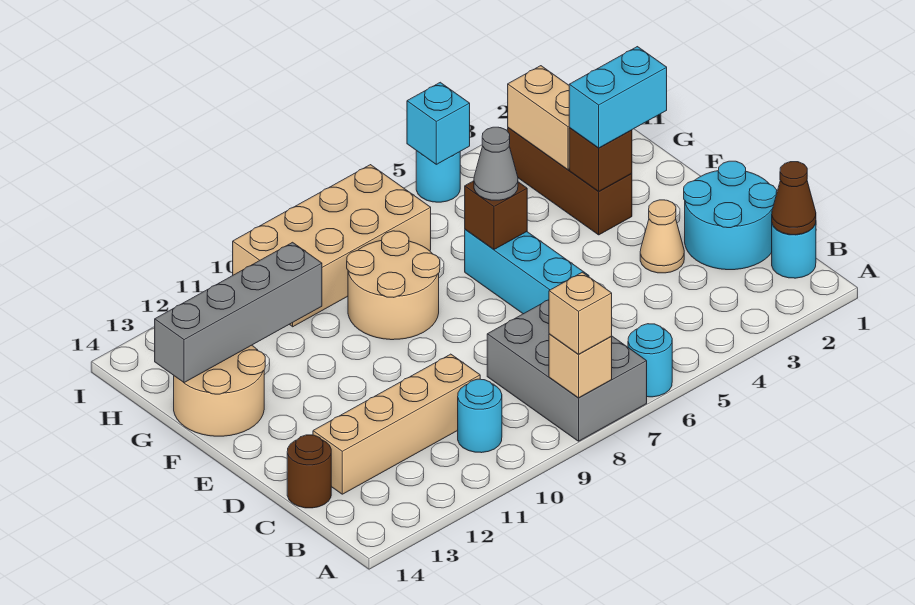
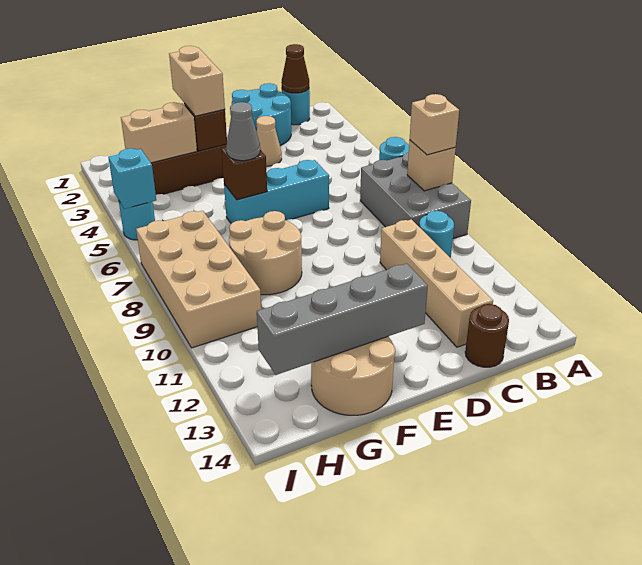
grey brick A7:C8 level 1 -> grey brick A7:B9 level 1
cyan brick F2:F3 level 3 -> tan brick F2:F3 level 3
grey brick G11:G14 level 2 -> grey brick E13:H13 level 2

